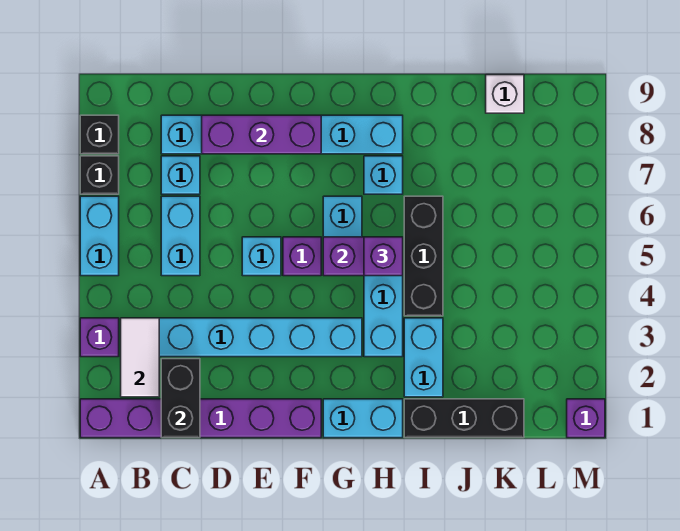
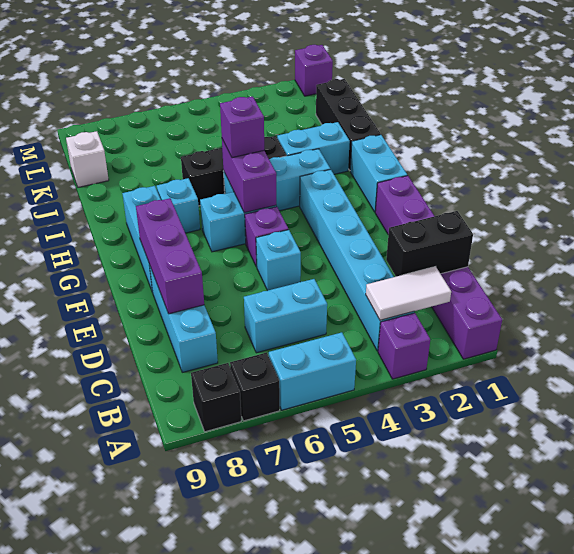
cyan brick C7 level 1 -> none

